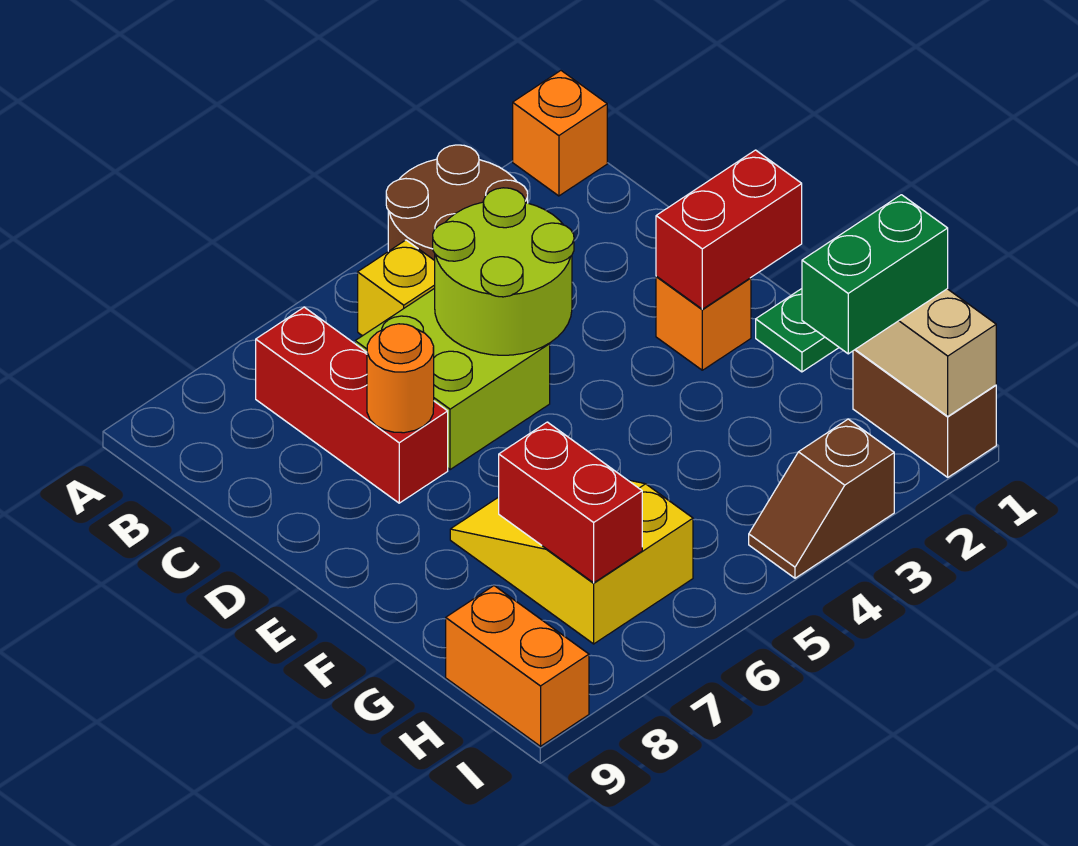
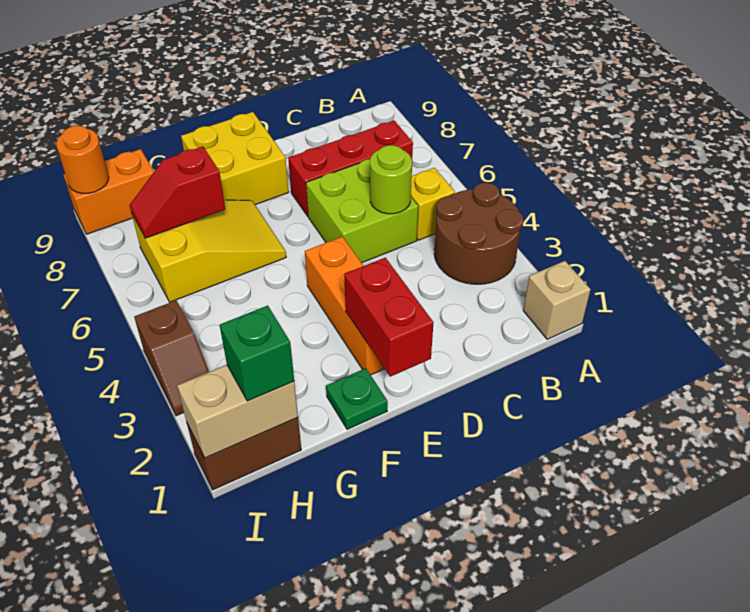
orange brick A1 level 1 -> tan brick A1 level 1
lime round brick C4:D5 level 2 -> lime round brick C5 level 2
orange round brick D7 level 2 -> orange round brick I9 level 2
orange brick E2 level 1 -> orange brick E2:E4 level 1
none -> yellow brick E8:F9 level 1
red brick G7:H7 level 2 -> red slope G7:H7 level 2 top G
green brick H1:H2 level 3 -> green brick H1 level 3
brown slope I3:I4 level 1 top 3 -> brown slope I3:I4 level 1 top 4

